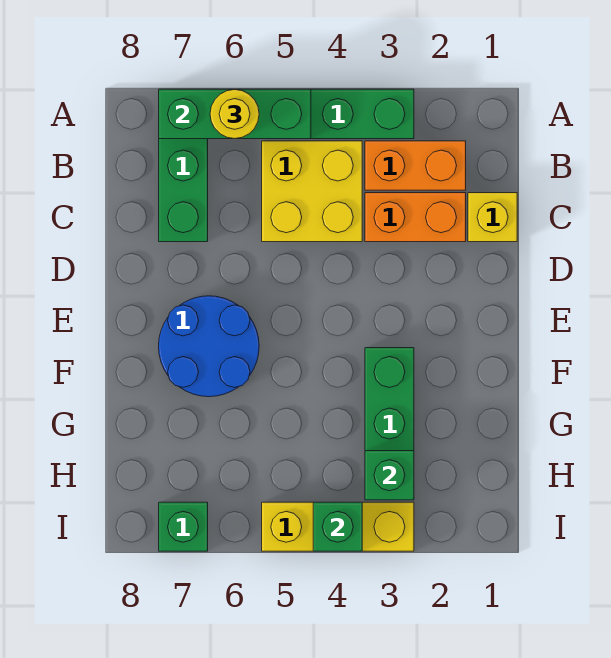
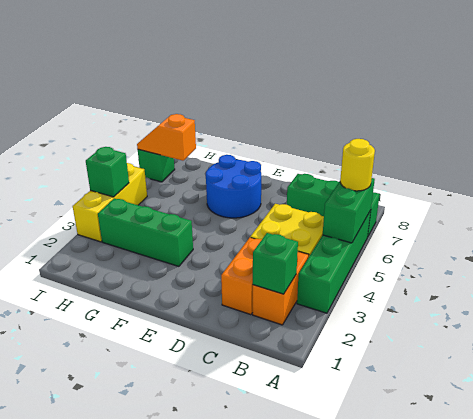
green brick A5:A7 level 2 -> green brick A5:A6 level 2
yellow brick C1 level 1 -> none
green brick H3 level 2 -> green brick B2 level 2
none -> orange slope H7:I7 level 2 top H

